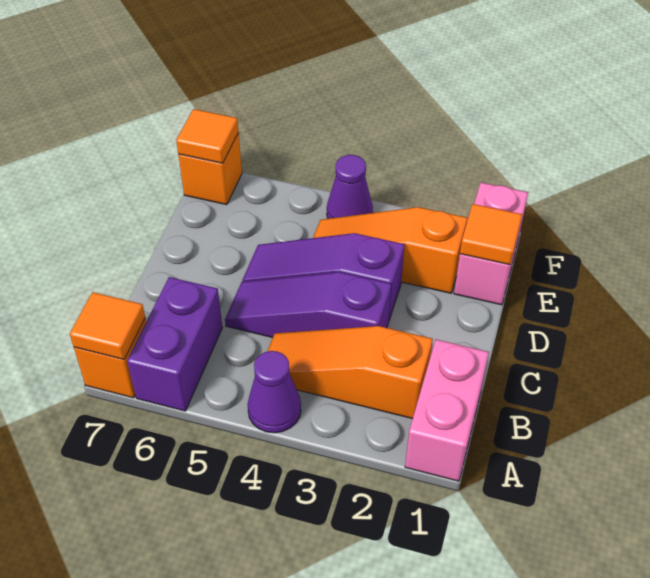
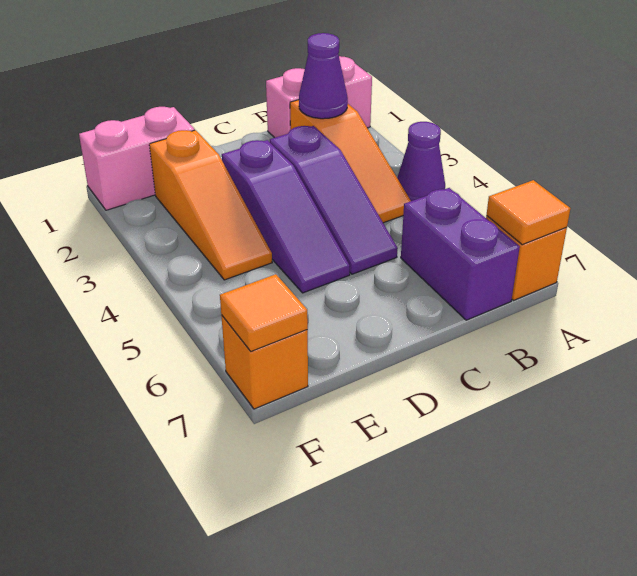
purple brick A6:B6 level 1 -> purple brick B6:B7 level 1
orange tile E1 level 2 -> none
purple cone F4 level 1 -> purple cone B2 level 2

